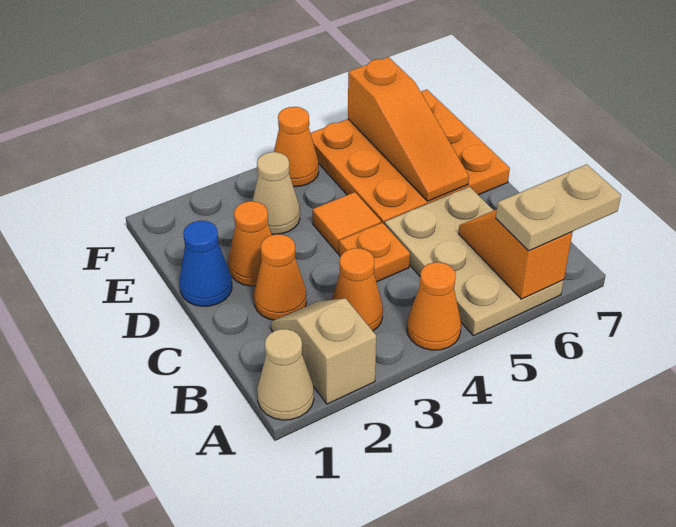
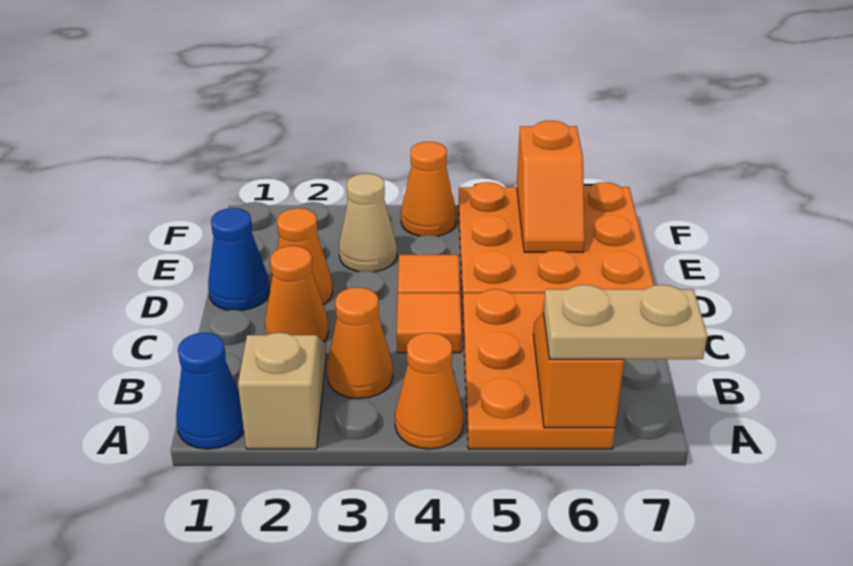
tan cone A1 level 1 -> blue cone A1 level 1
tan plate A5:C6 level 1 -> orange plate A5:C6 level 1
orange plate C4 level 1 -> orange tile C4 level 1
orange slope D6:F6 level 2 top F -> orange slope E6:F6 level 2 top F

